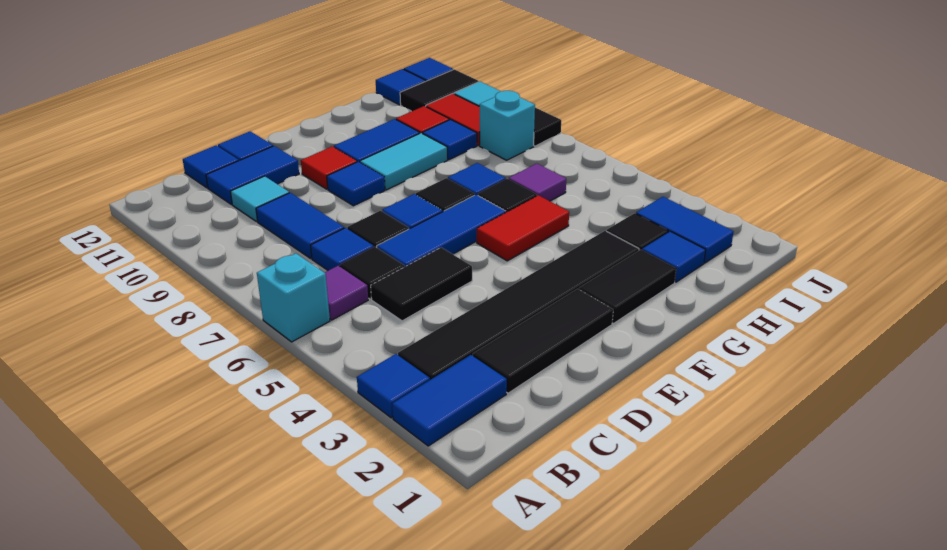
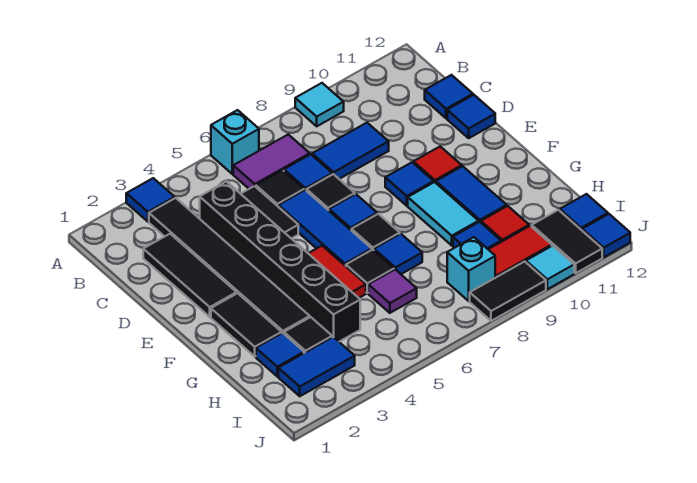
blue tile A2:B2 level 1 -> none
purple tile B6 level 1 -> purple tile B6:B7 level 1
none -> black brick C4:H4 level 1
cyan tile C10 level 1 -> cyan tile A9 level 1
blue tile C11:D11 level 1 -> none

